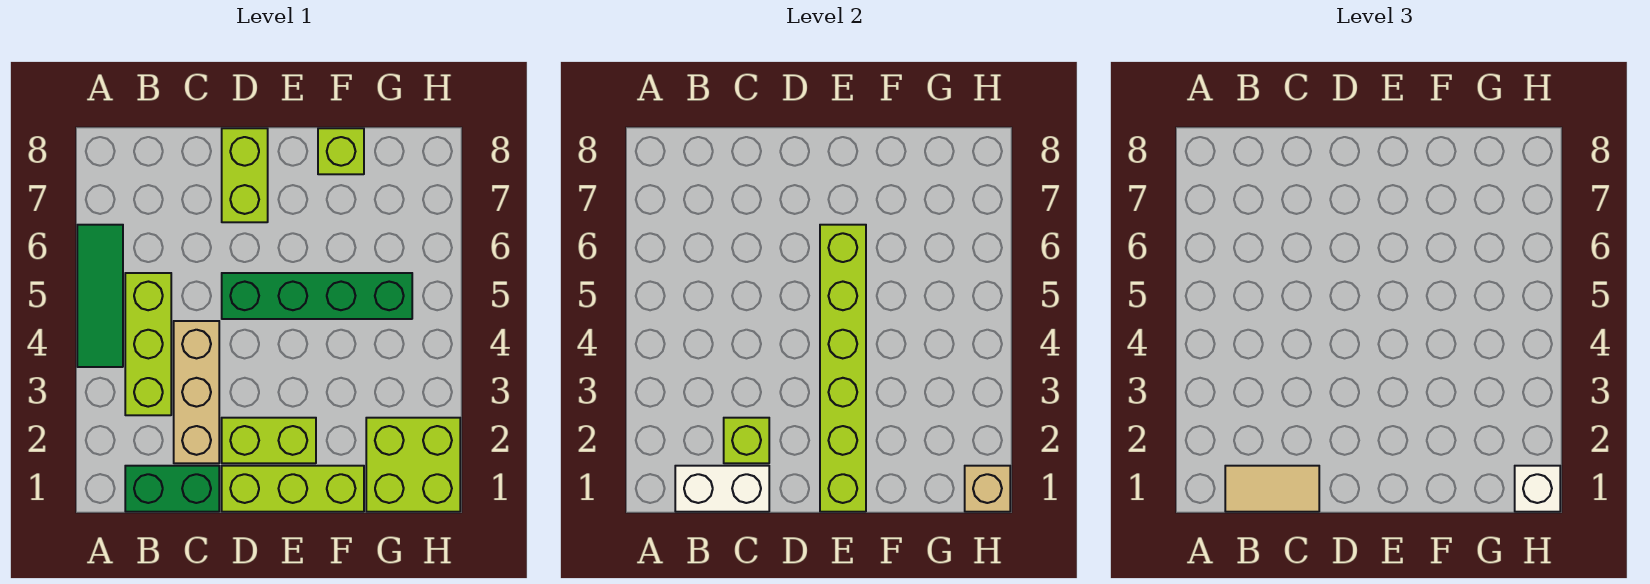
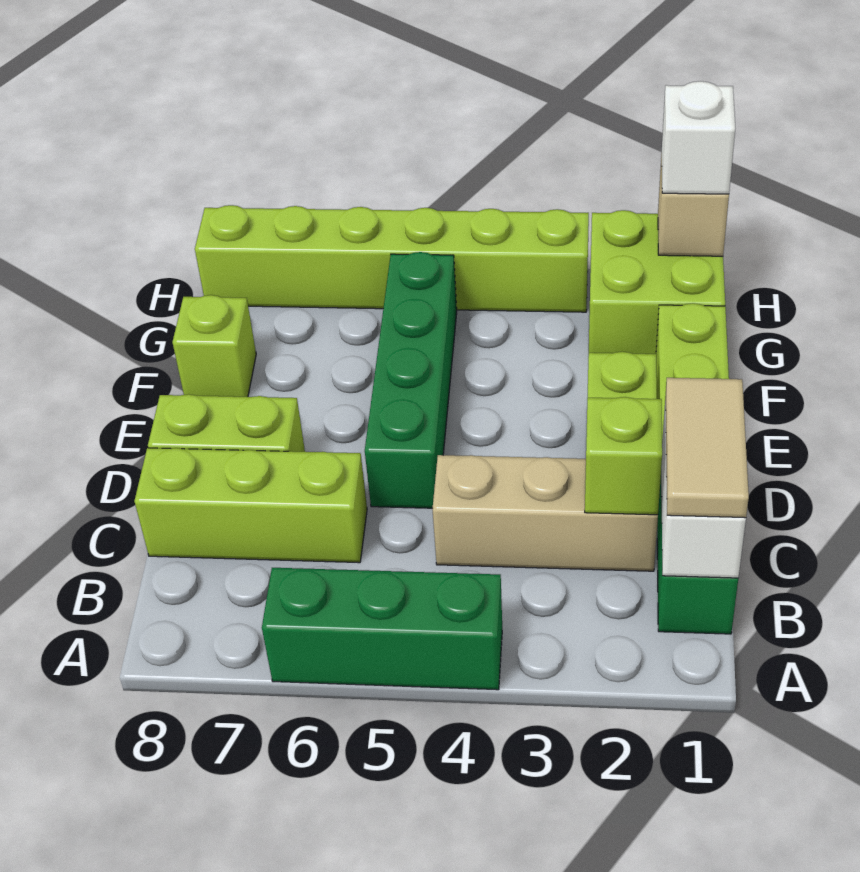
green tile A4:A6 level 1 -> green brick A4:A6 level 1
lime brick B3:B5 level 1 -> lime brick C6:C8 level 1
lime brick E1:E6 level 2 -> lime brick H3:H8 level 1

